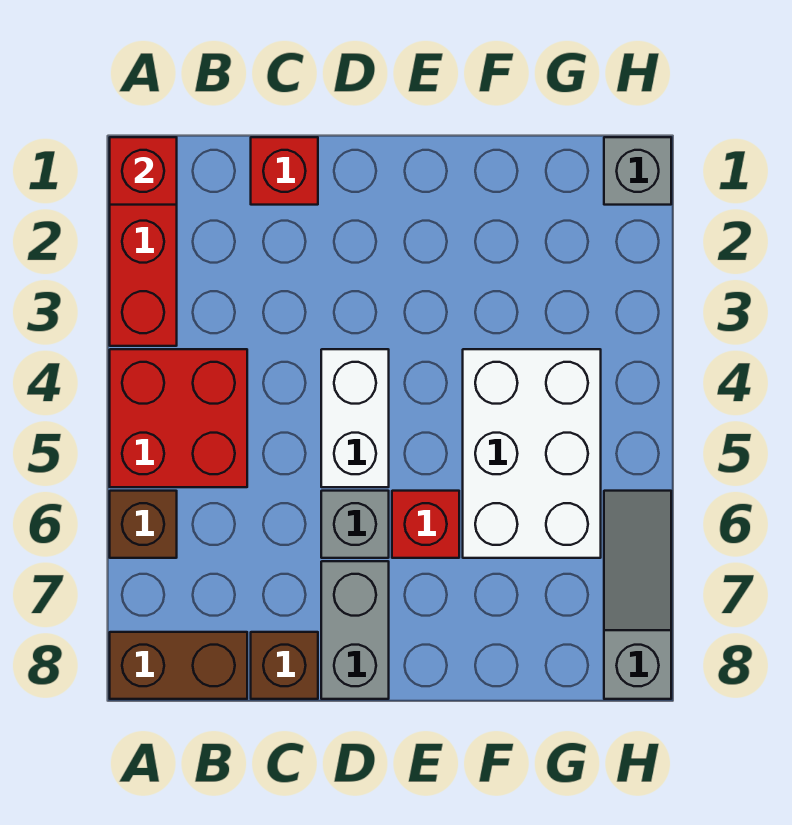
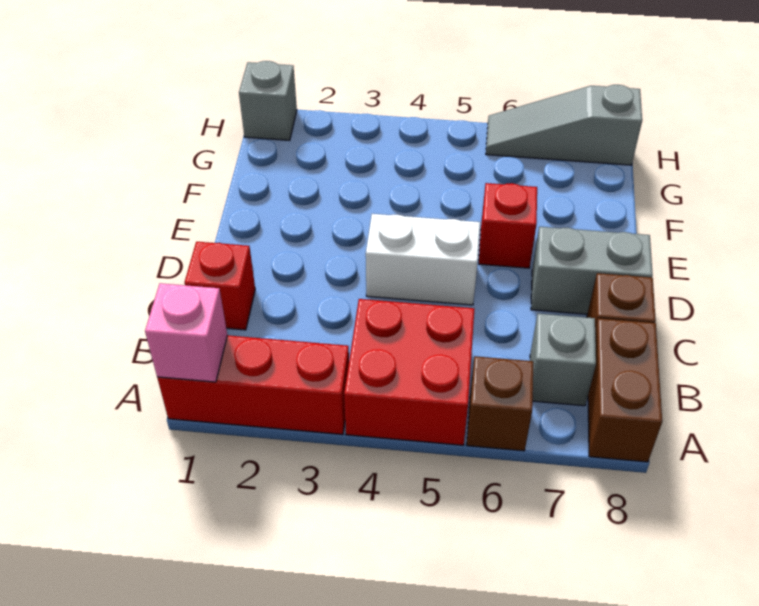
red brick A1 level 2 -> pink brick A1 level 2
grey brick D6 level 1 -> grey brick B7 level 1
white brick F4:G6 level 1 -> none

